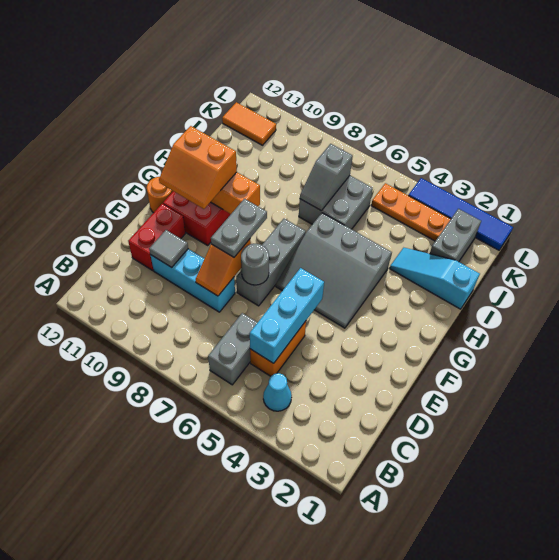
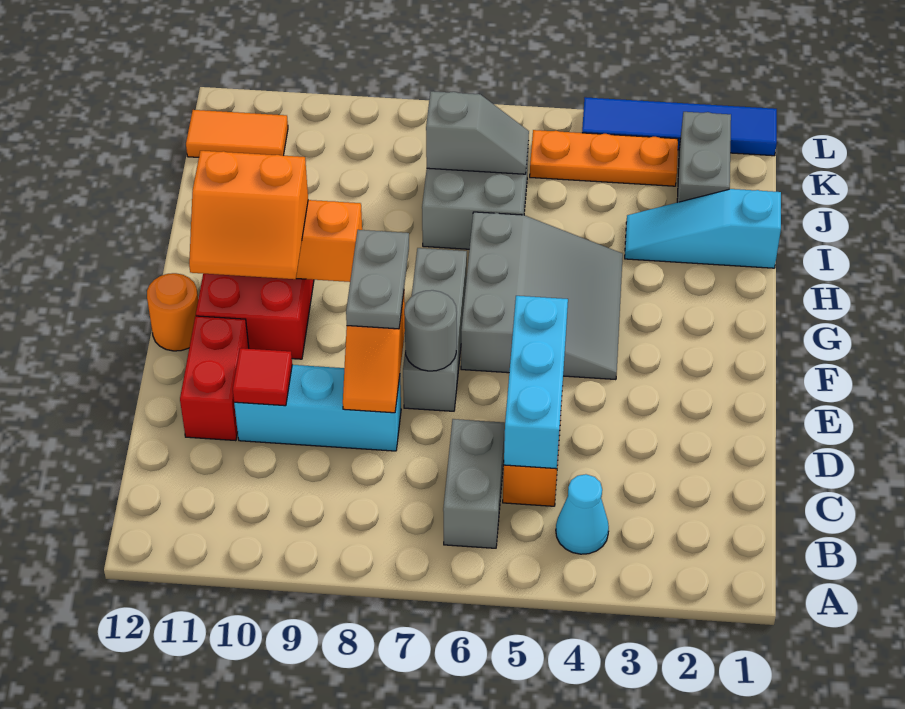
grey tile D10 level 2 -> red tile D10 level 2
grey slope F4:H6 level 1 top H -> grey slope F4:H6 level 1 top 6
grey slope I7:J7 level 2 top J -> grey slope J6:J7 level 2 top 7

